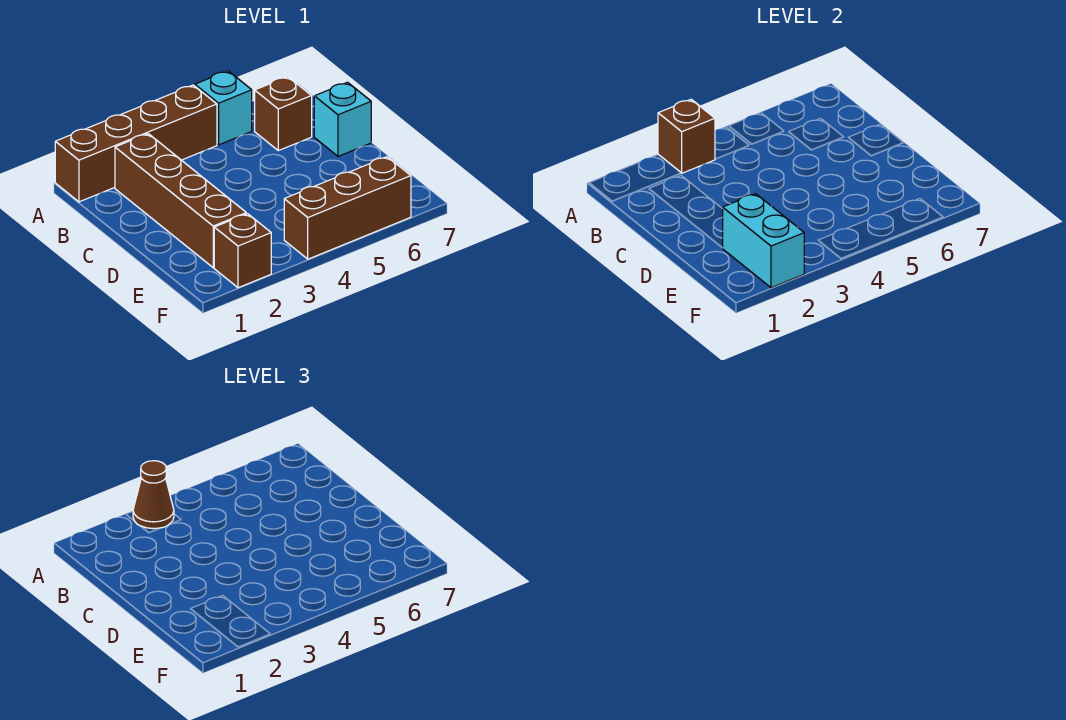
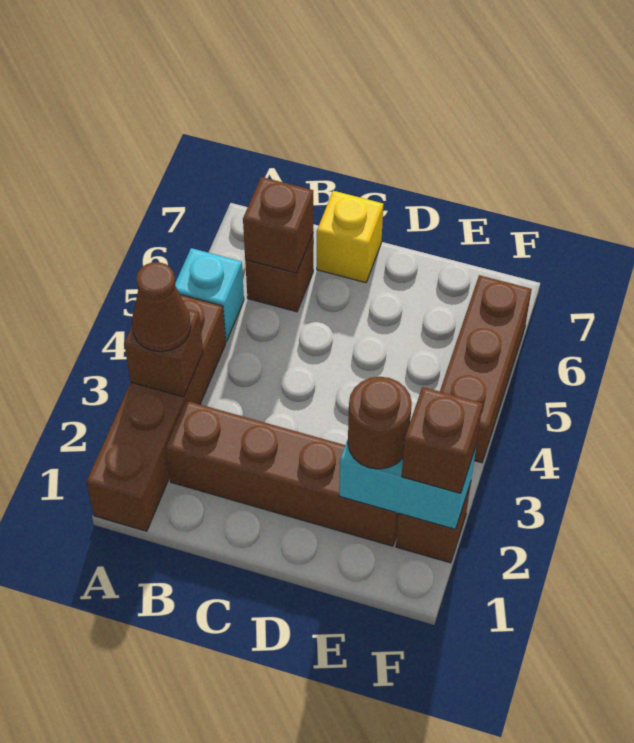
none -> brown brick B6 level 2
cyan brick C7 level 1 -> yellow brick C7 level 1
none -> brown round brick E2 level 3
none -> brown brick F2 level 3

